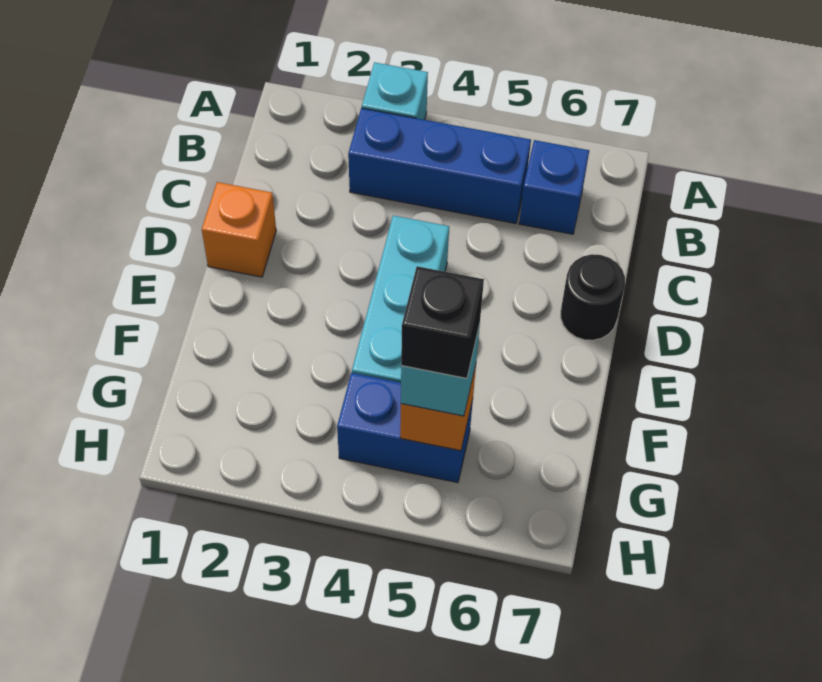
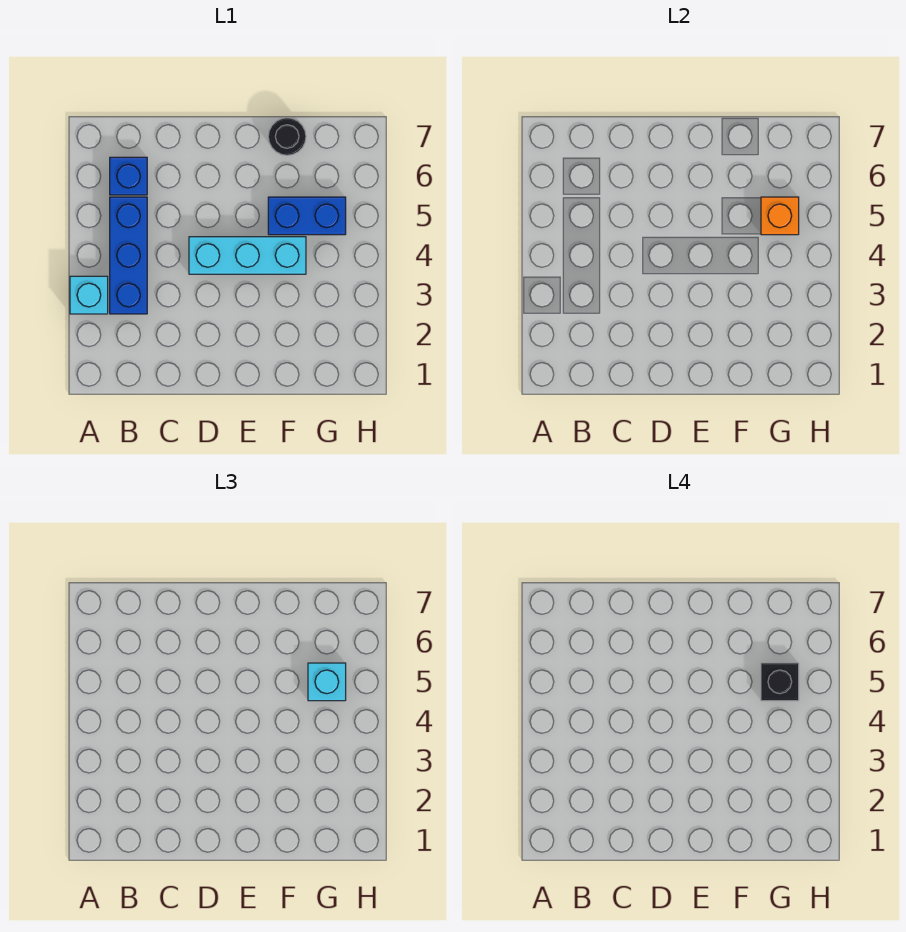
orange brick D1 level 1 -> none
black round brick D7 level 1 -> black round brick F7 level 1
blue brick G4:G5 level 1 -> blue brick F5:G5 level 1

